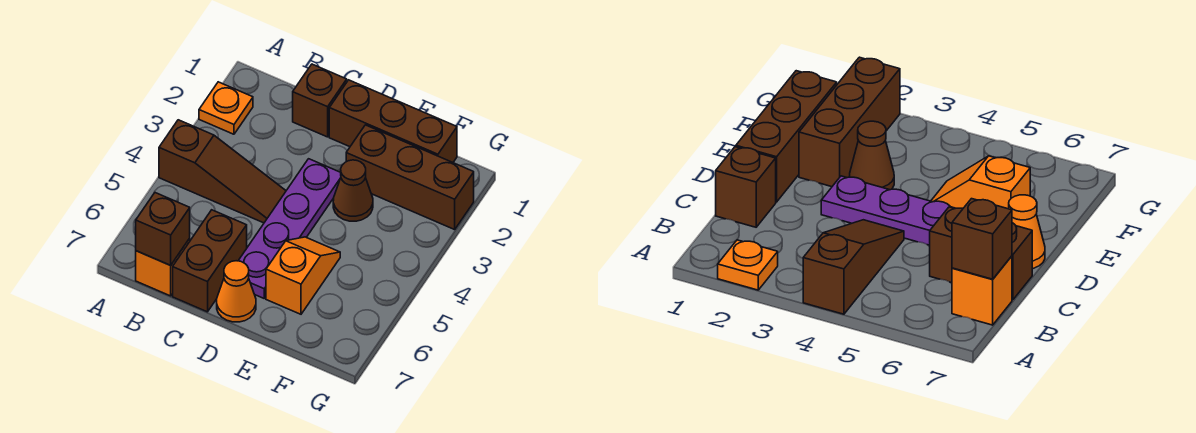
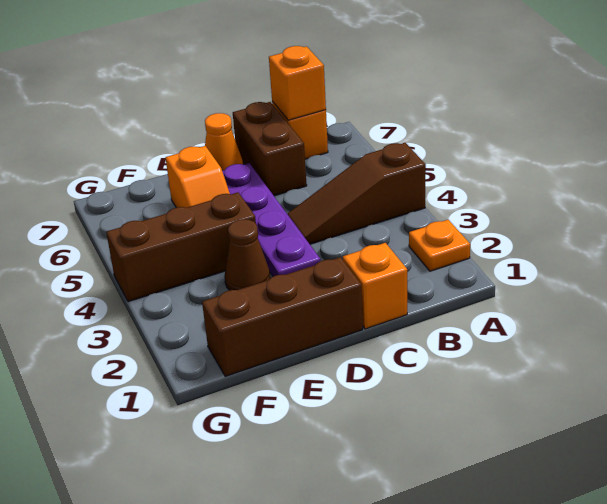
brown brick B7 level 2 -> orange brick B7 level 2
brown brick C1 level 1 -> orange brick C1 level 1
brown brick E2:G2 level 1 -> brown brick E4:G4 level 1

